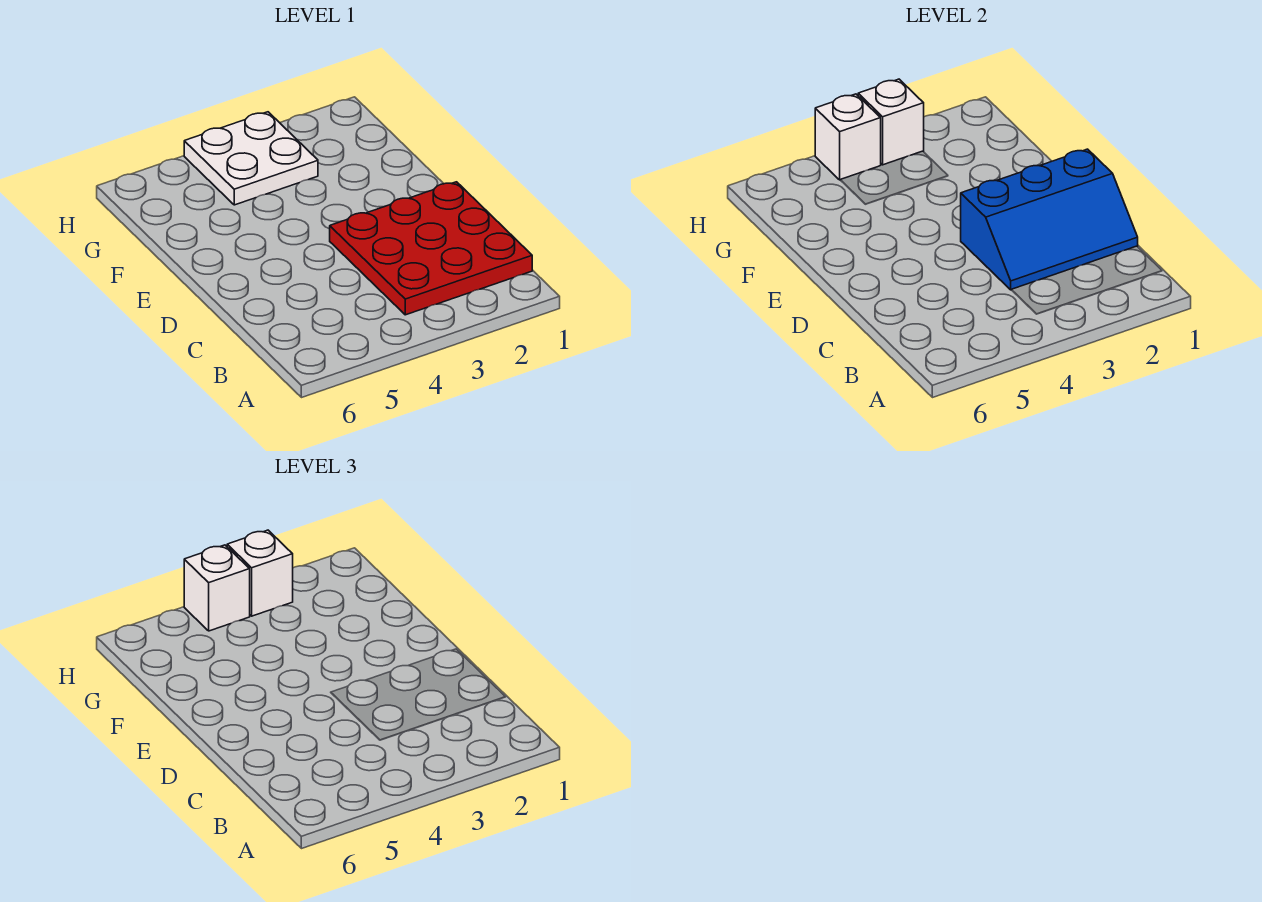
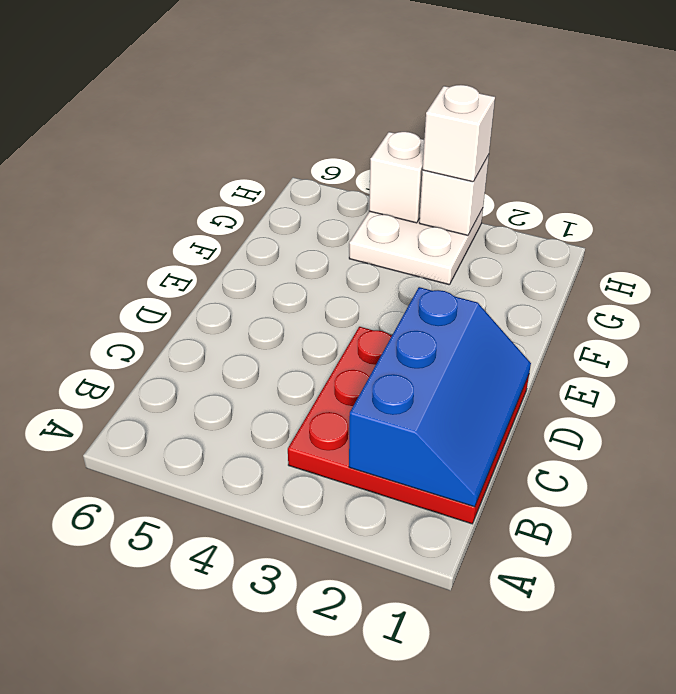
blue slope C1:D3 level 2 top D -> blue slope B1:D2 level 2 top 2
white brick H4 level 3 -> none

